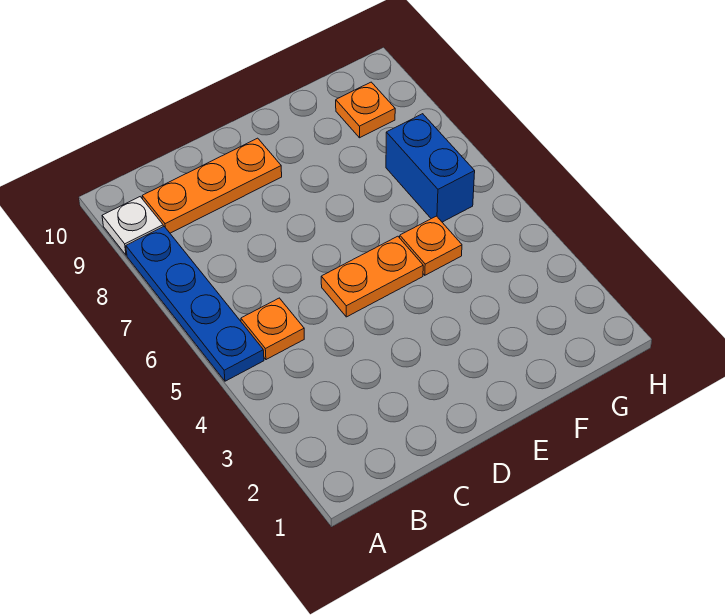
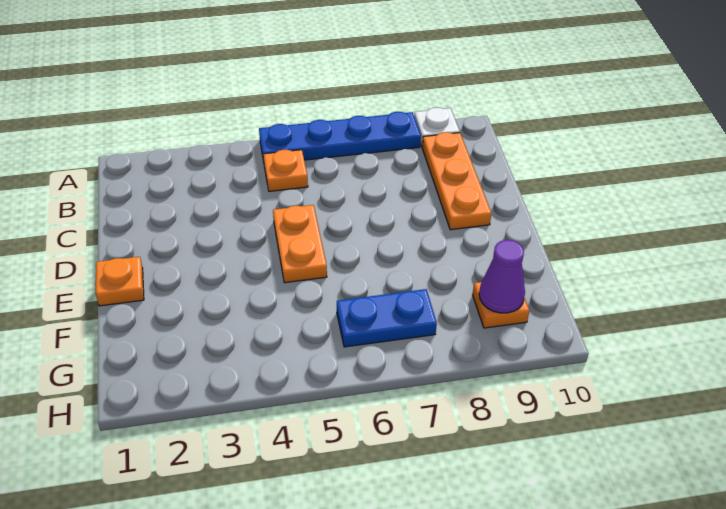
orange plate F5 level 1 -> orange plate E1 level 1
blue brick G6:G7 level 1 -> blue plate G6:G7 level 1
none -> purple cone G9 level 2

